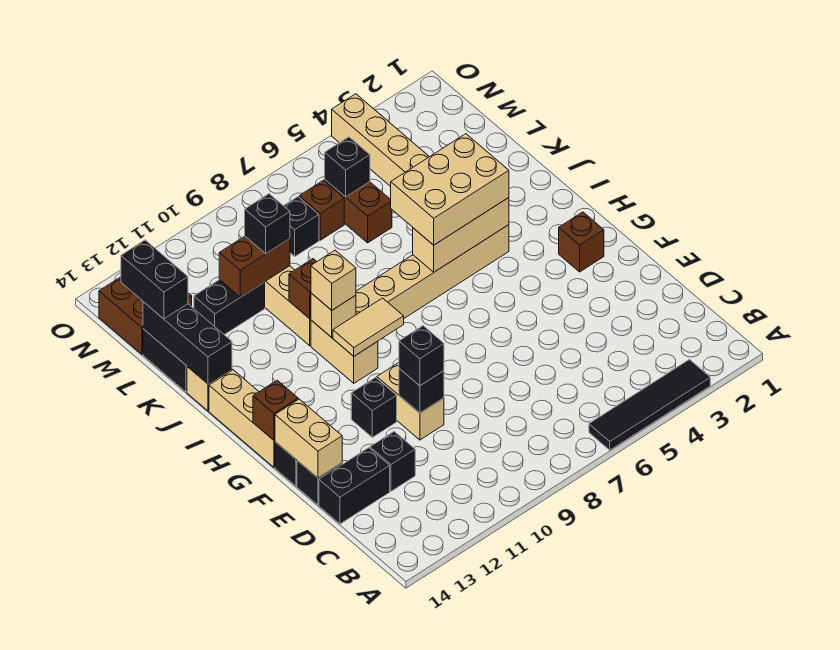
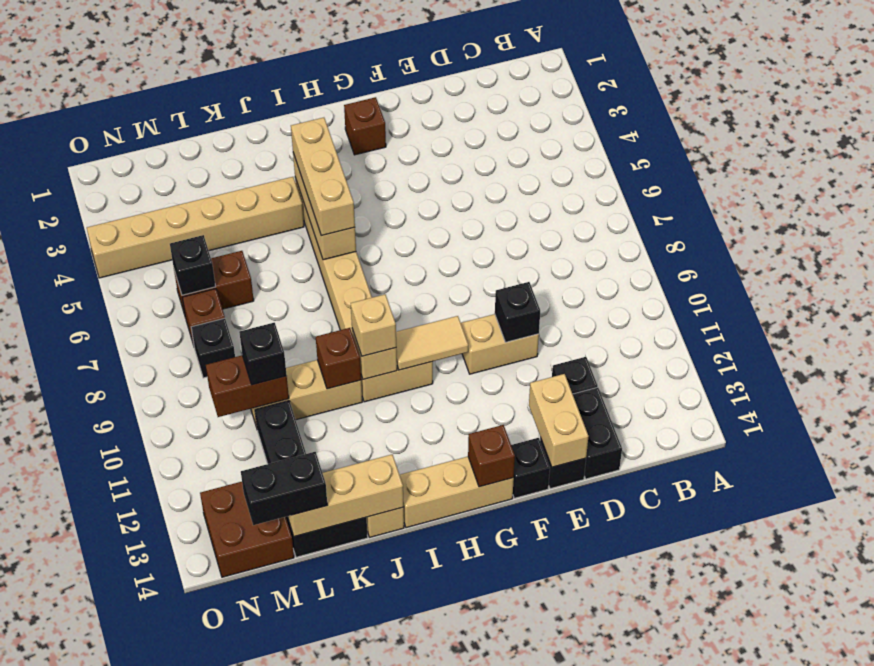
black tile A3:A6 level 1 -> none
black brick E10 level 3 -> none
tan brick E14:F14 level 2 -> tan brick E13:E14 level 2
black brick F11 level 1 -> none
tan tile H9:H10 level 2 -> tan tile G10:H10 level 2
tan brick I4:J6 level 3 -> tan brick I4:I6 level 3
black brick J14:L14 level 2 -> tan brick J14:L14 level 2
brown brick L10:L11 level 2 -> brown brick L10:M10 level 2

